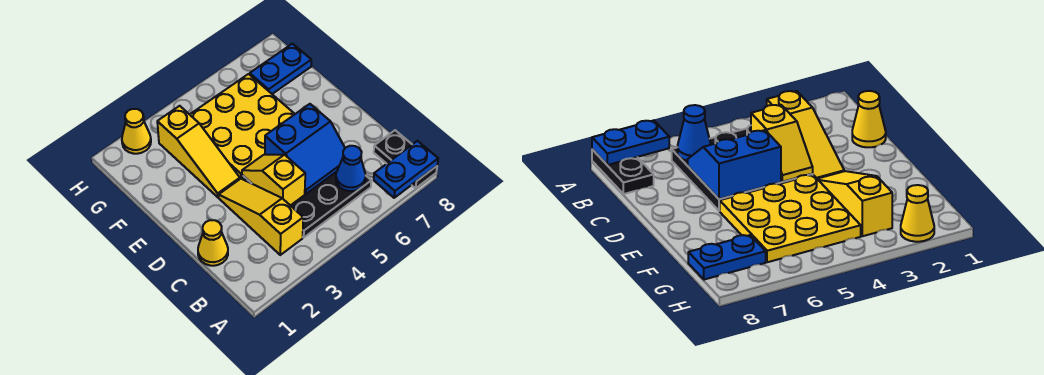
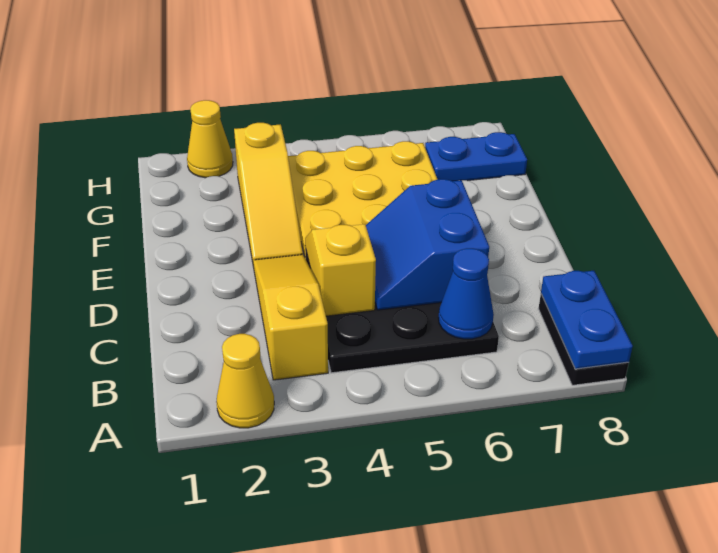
blue plate A7:A8 level 2 -> blue plate A8:B8 level 2
yellow cone C1 level 1 -> yellow cone A2 level 1
blue slope C5:D6 level 2 top D -> blue slope C5:D6 level 2 top 6

